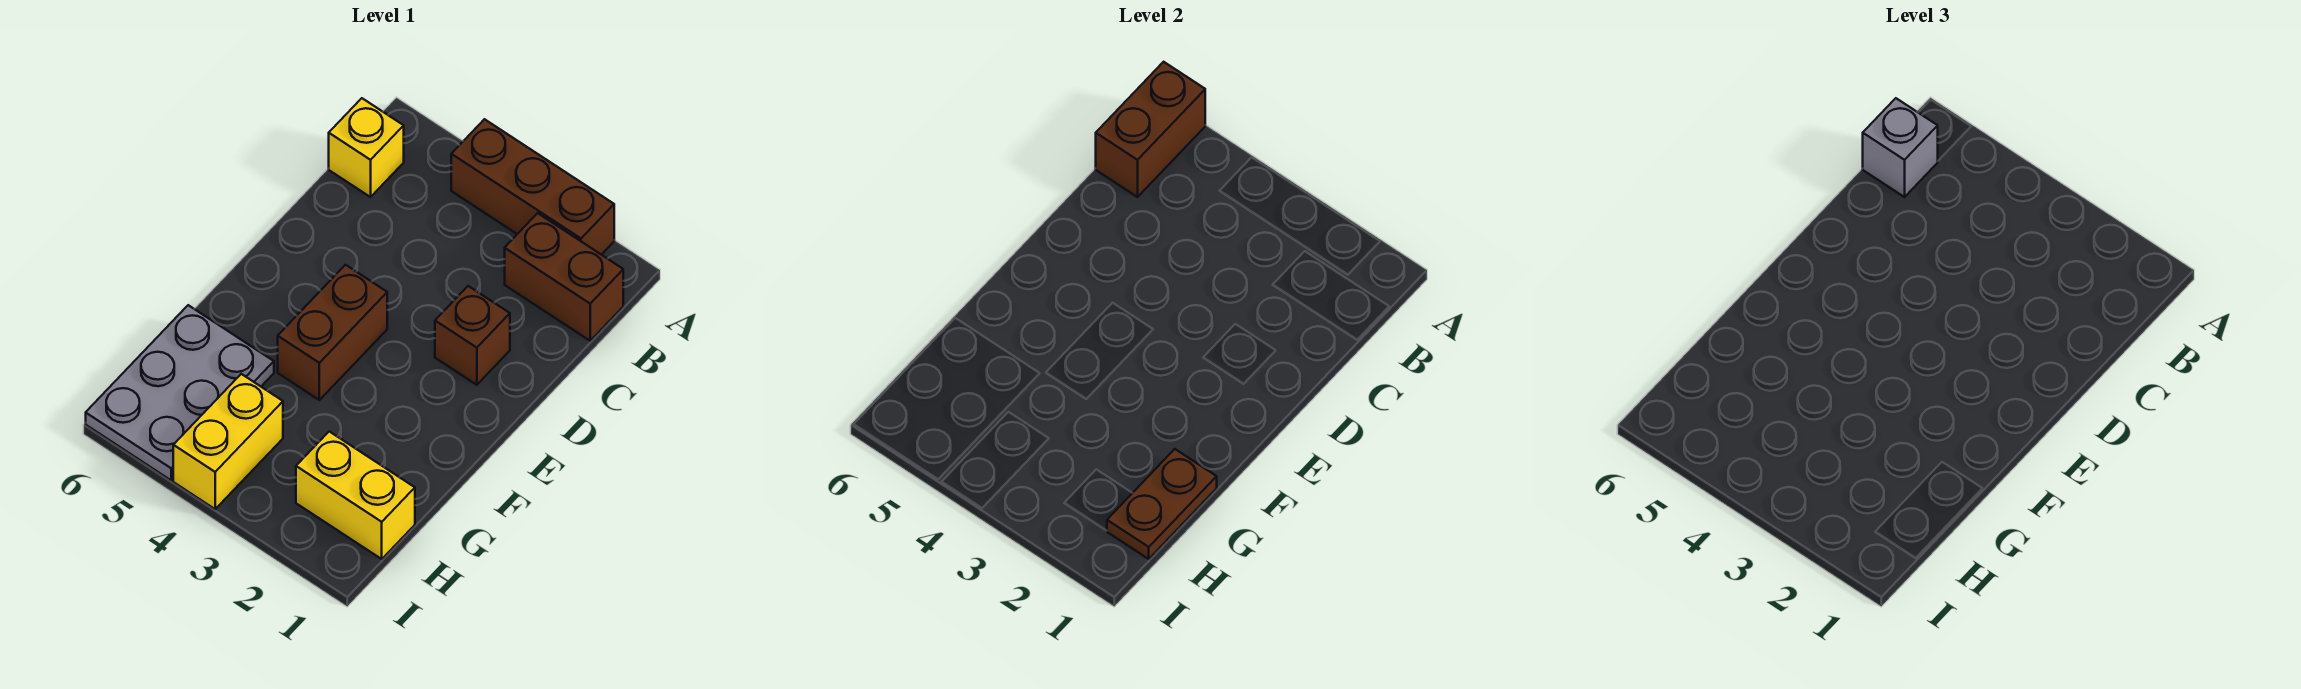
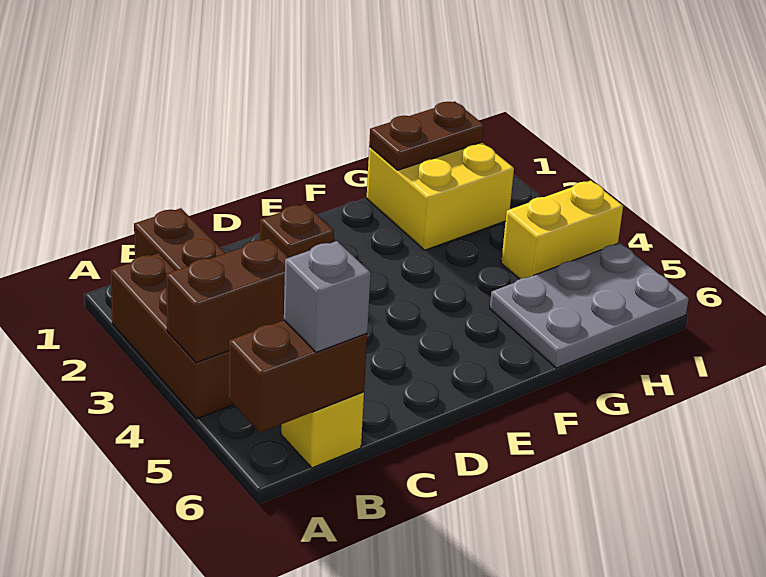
brown brick E4:F4 level 1 -> brown brick A4:B4 level 2
yellow brick H1:H2 level 1 -> yellow brick G1:H2 level 1

